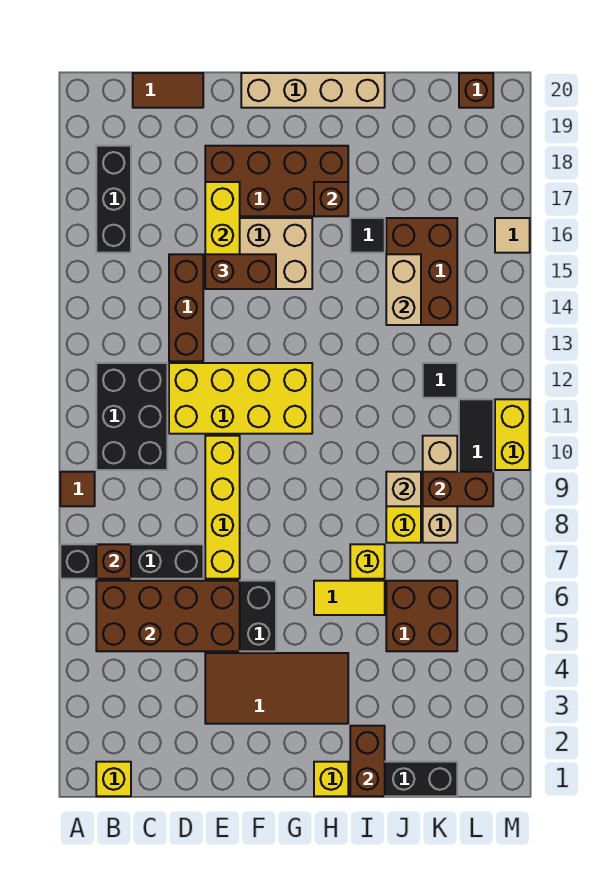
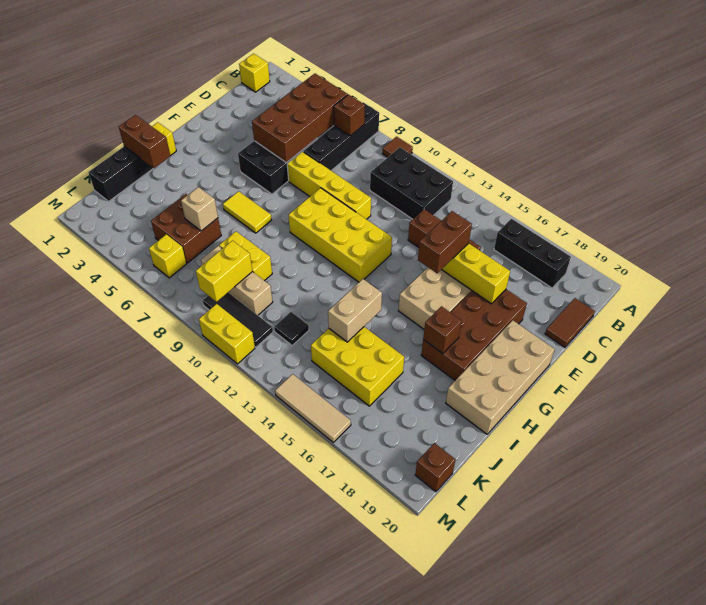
yellow brick D11:G12 level 1 -> yellow brick F9:G12 level 1
brown tile E3:H4 level 1 -> none
tan brick F20:I20 level 1 -> tan brick F19:I20 level 1
yellow tile H6:I6 level 1 -> yellow tile H6:H7 level 1
yellow brick I7 level 1 -> yellow brick L6 level 1
black tile I16 level 1 -> none
tan brick J9 level 2 -> tan brick J6 level 2
brown brick J14:K16 level 1 -> yellow brick J14:K16 level 1
tan brick J14:J15 level 2 -> tan brick I14:J14 level 2
brown brick K9:L9 level 2 -> yellow brick K9:L9 level 2
tan tile M16 level 1 -> tan tile M14:M16 level 1

